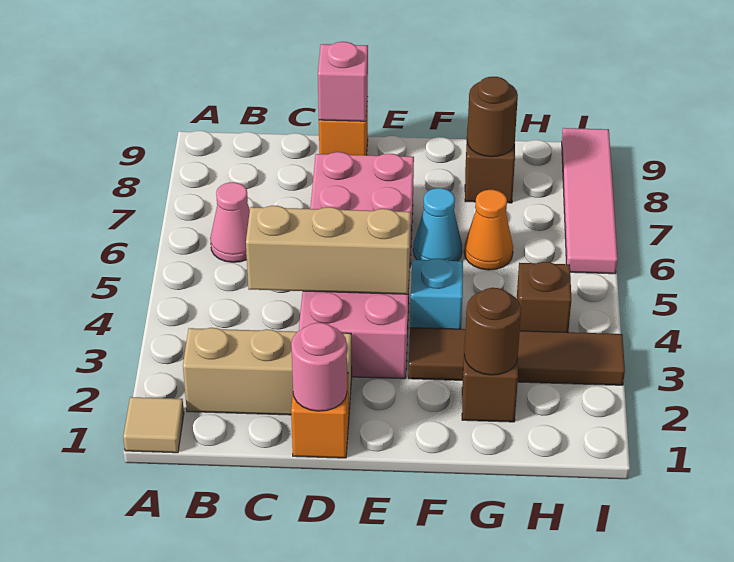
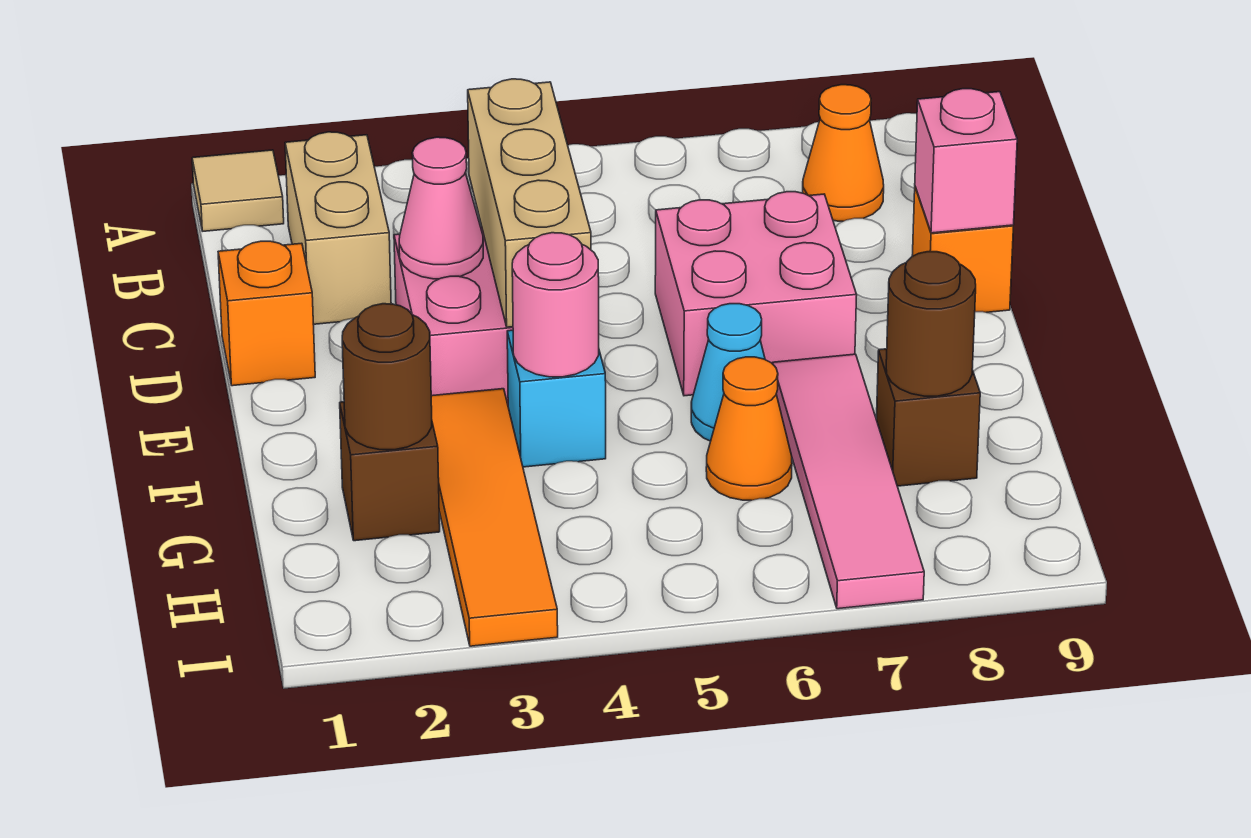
tan brick B2:D2 level 1 -> tan brick B2:C2 level 1
pink cone B6 level 1 -> pink cone D3 level 2
none -> orange cone B8 level 1
pink round brick D1 level 2 -> pink round brick F4 level 2
brown tile F3:I3 level 1 -> orange tile F3:I3 level 1
brown brick H4 level 1 -> none
pink tile I6:I9 level 1 -> pink tile F7:I7 level 1

